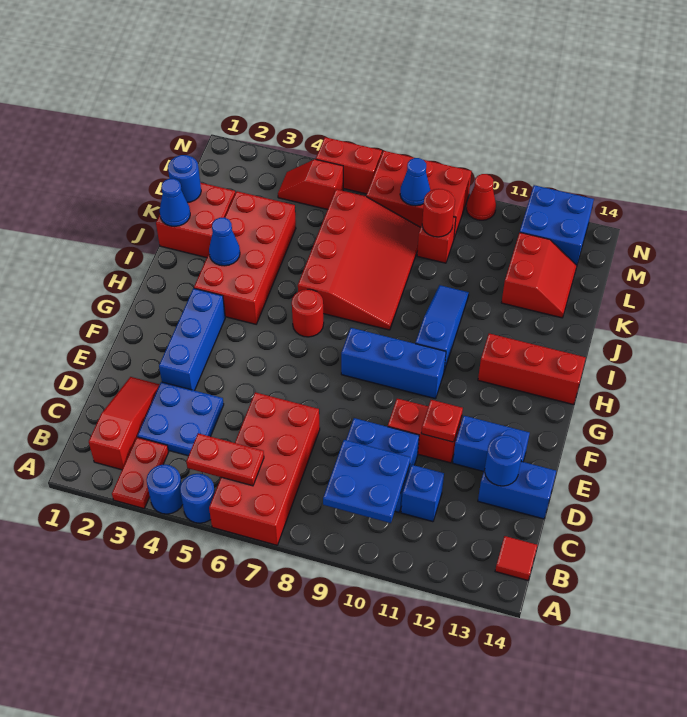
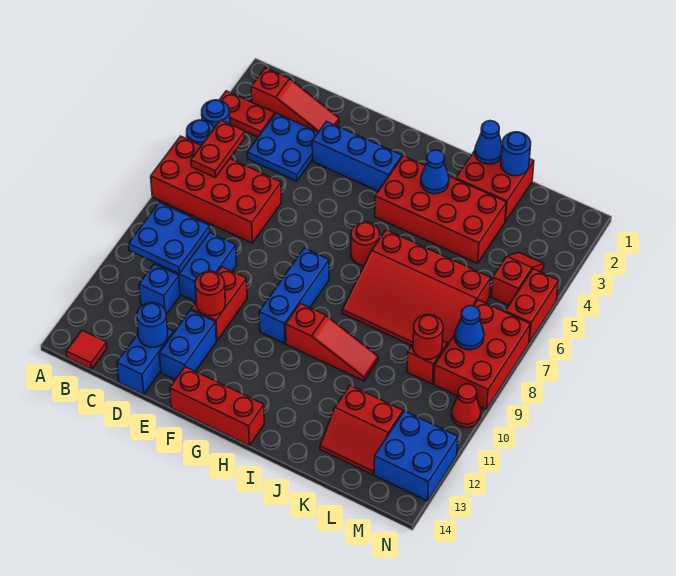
red plate E11 level 2 -> red round brick E11 level 2
blue slope H10:J10 level 1 top H -> red slope H10:J10 level 1 top H
red brick H12:H14 level 1 -> red brick F14:H14 level 1

